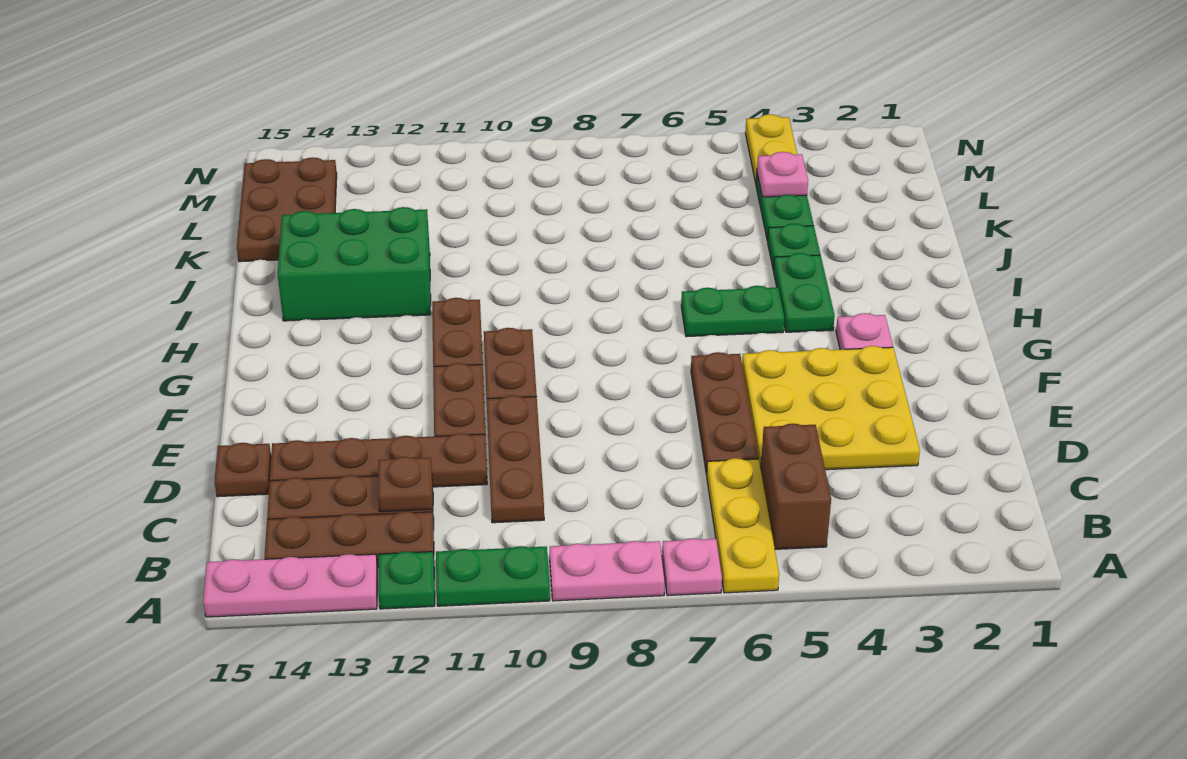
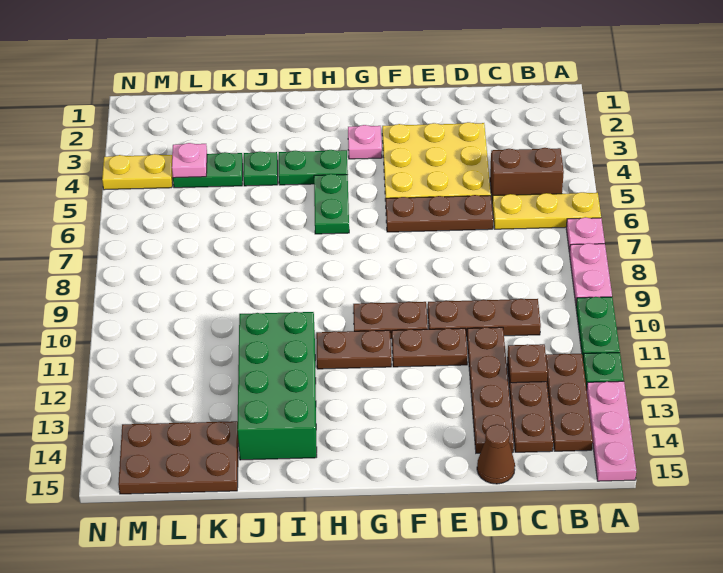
brown plate D15 level 1 -> brown cone D15 level 1
green brick I12:J14 level 1 -> green brick I11:J14 level 1

